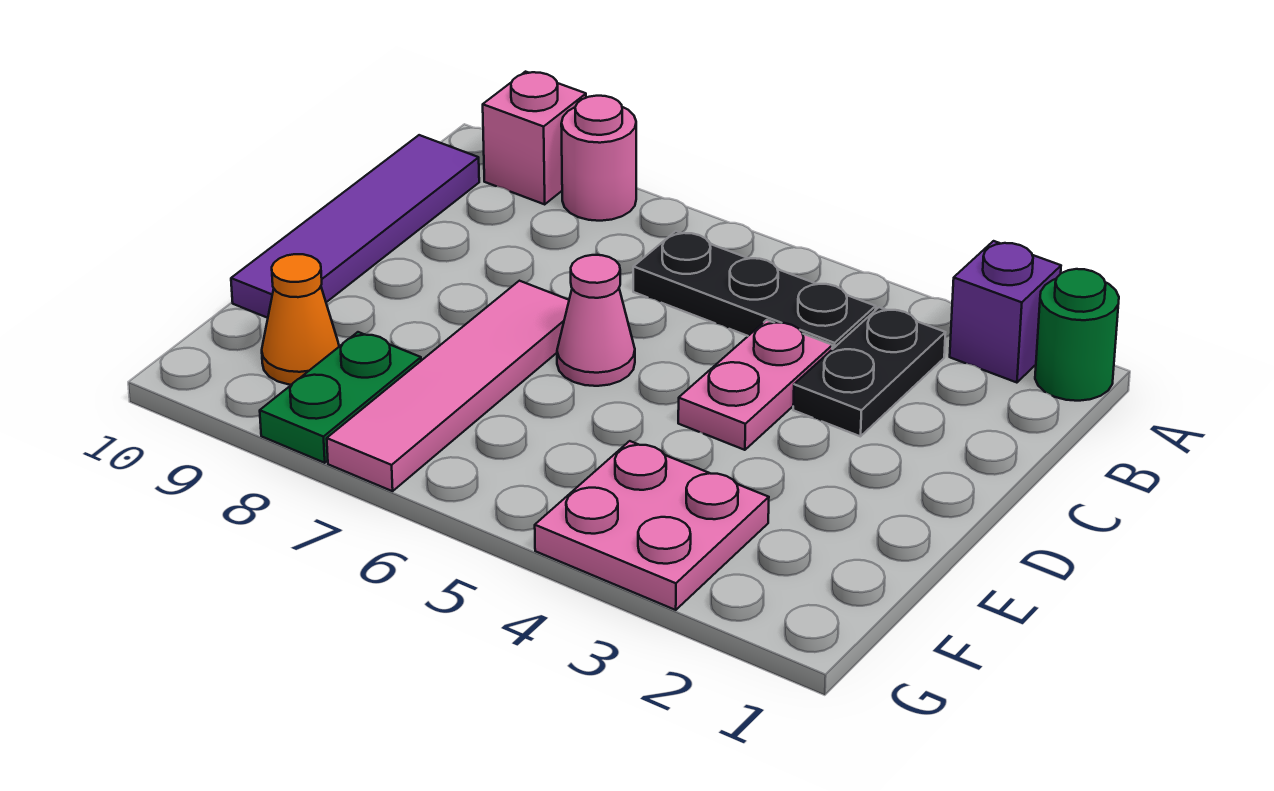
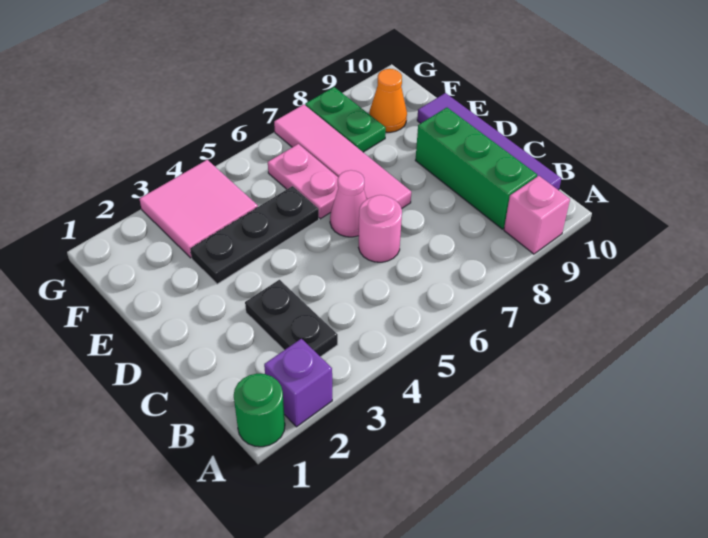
pink round brick A8 level 1 -> pink round brick C6 level 1
black plate B4:B6 level 1 -> black plate E3:E5 level 1
none -> green brick B9:D9 level 1
pink plate C4:D4 level 1 -> pink plate E6:F6 level 1
pink plate F3:G4 level 1 -> pink tile F3:G4 level 1

